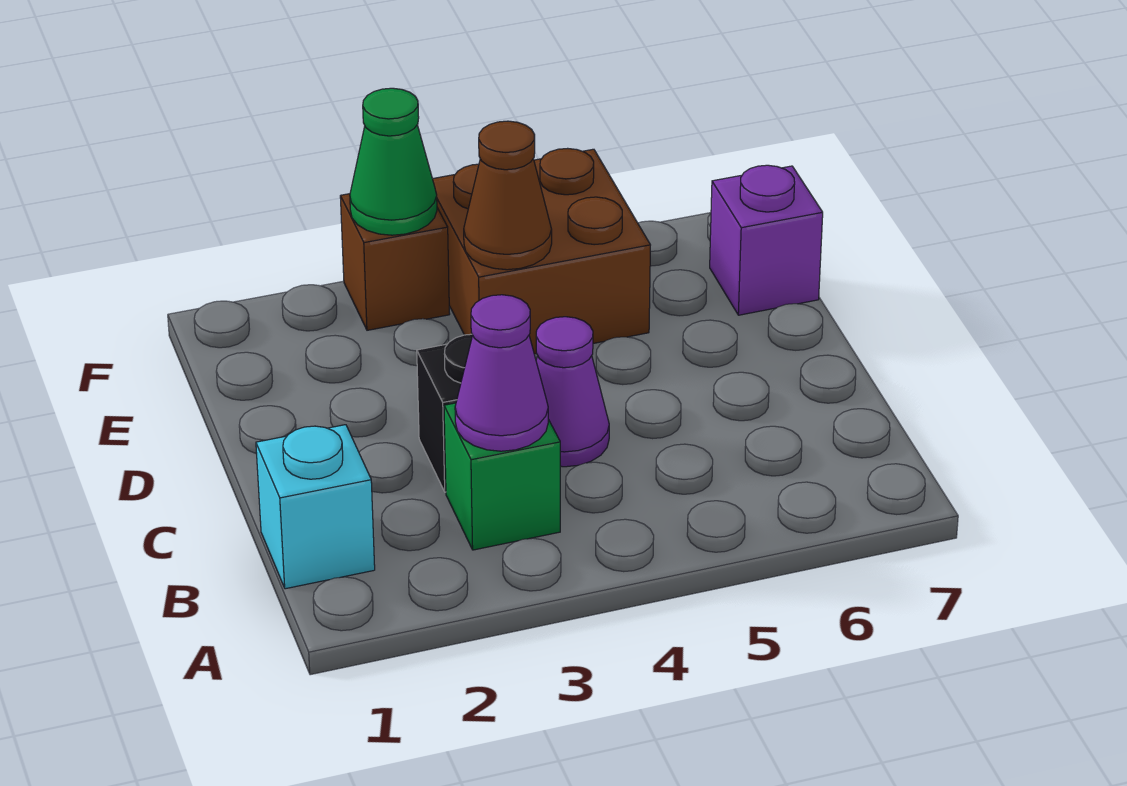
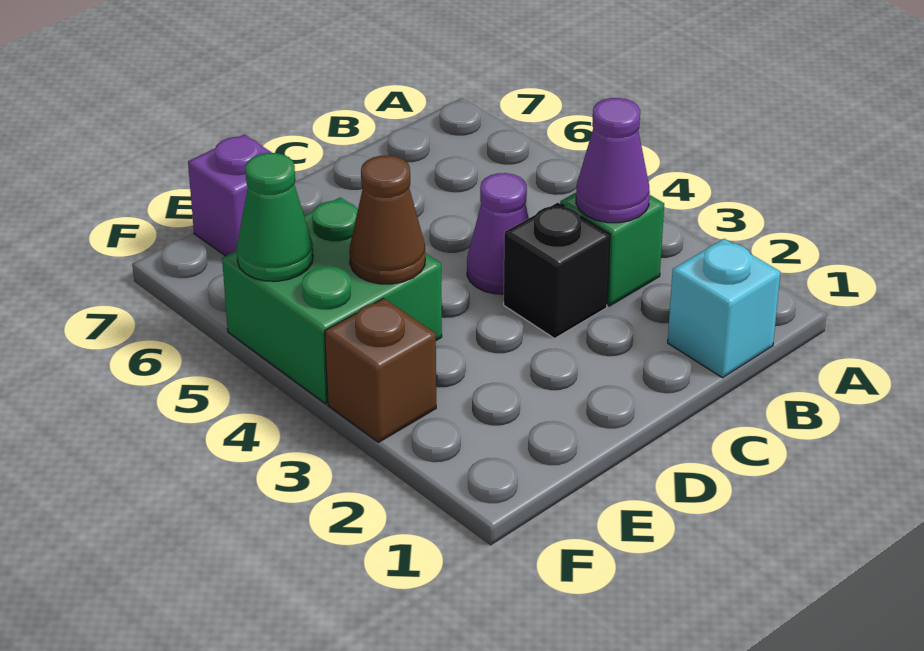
brown brick E4:F5 level 1 -> green brick E4:F5 level 1
green cone F3 level 2 -> green cone F5 level 2

